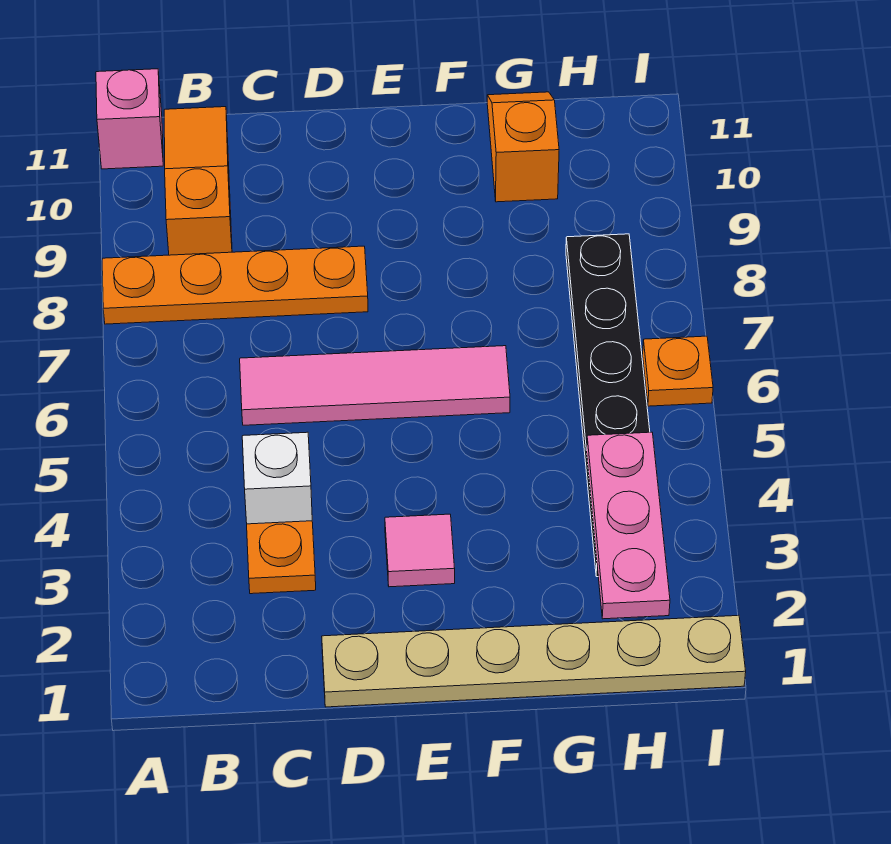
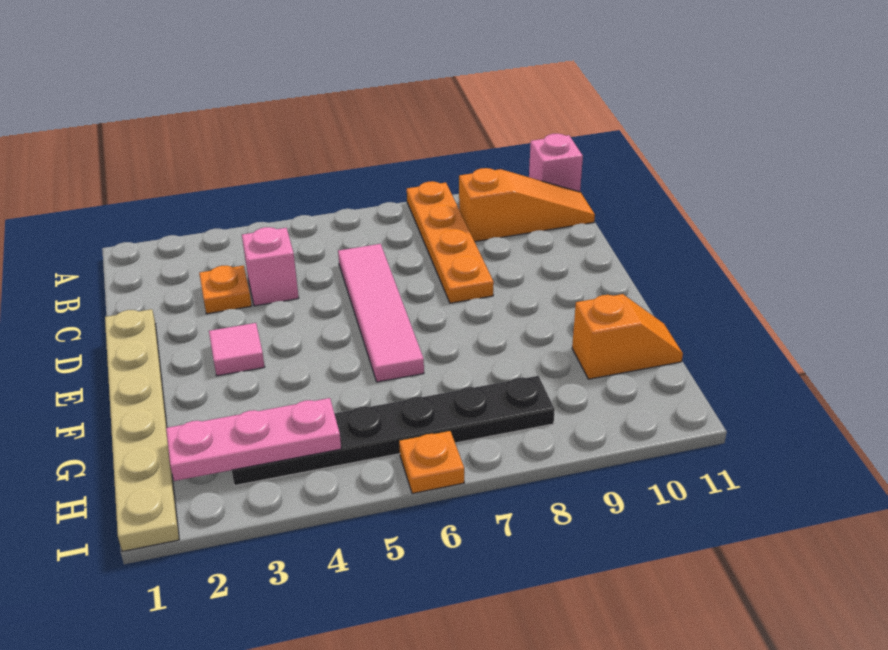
white brick C4 level 1 -> pink brick C4 level 1

